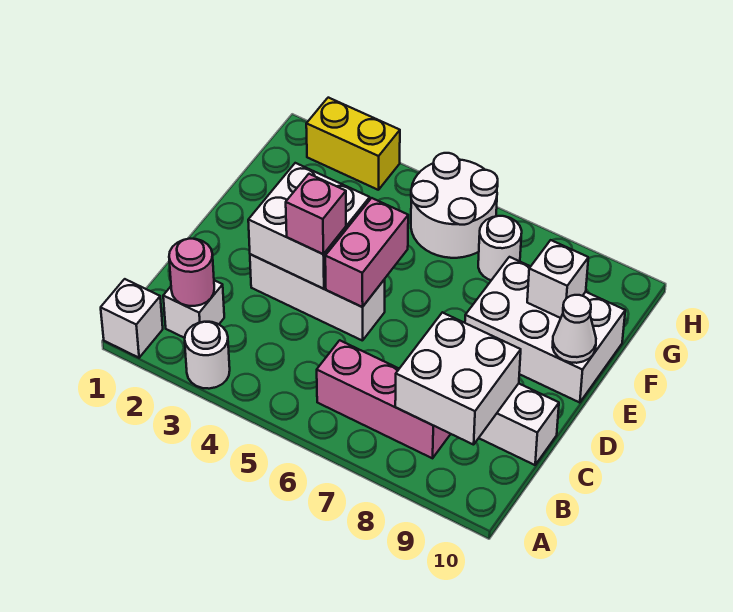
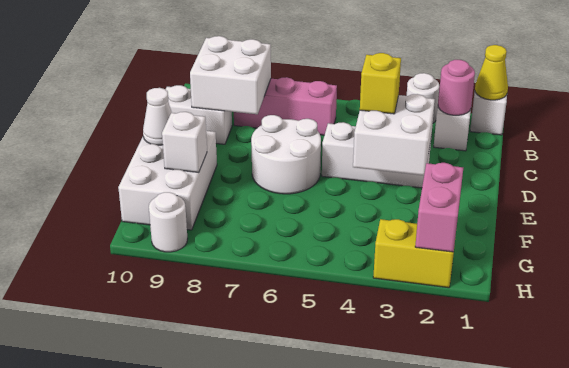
none -> yellow cone A1 level 2
pink brick D4 level 3 -> yellow brick D4 level 3
pink brick D5:E5 level 2 -> pink brick G2:H2 level 2
white brick E8:F10 level 1 -> white brick E9:G10 level 1
white round brick G5:H6 level 1 -> white round brick D6:E7 level 1
white round brick G7 level 1 -> white round brick H9 level 1

